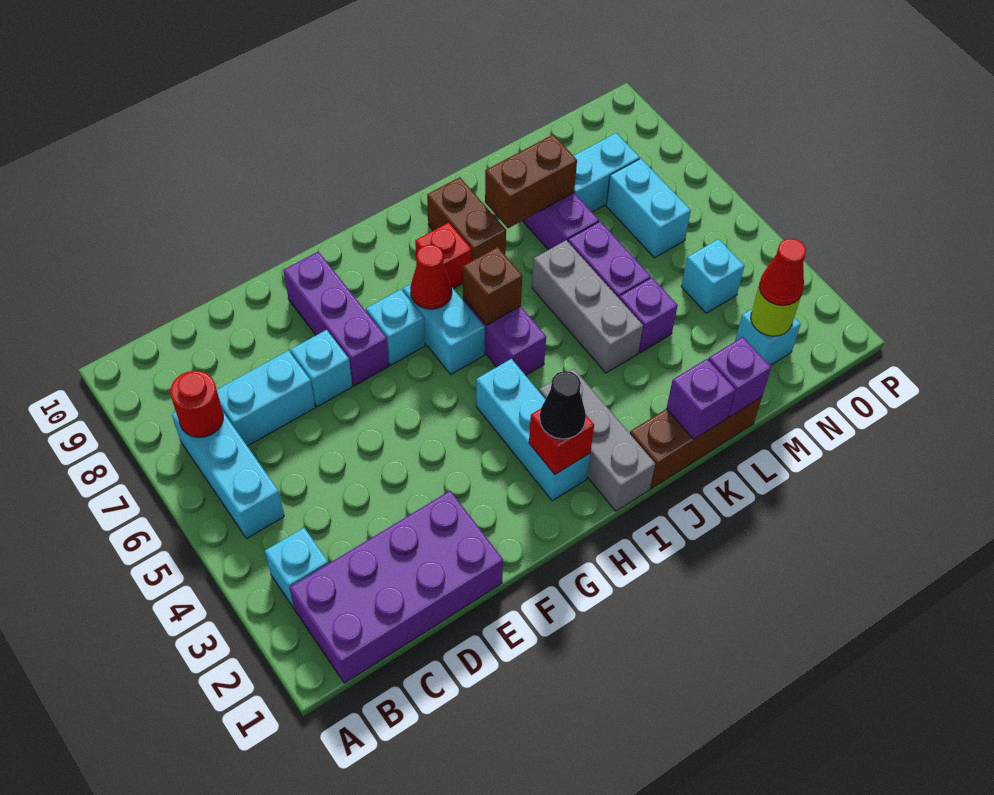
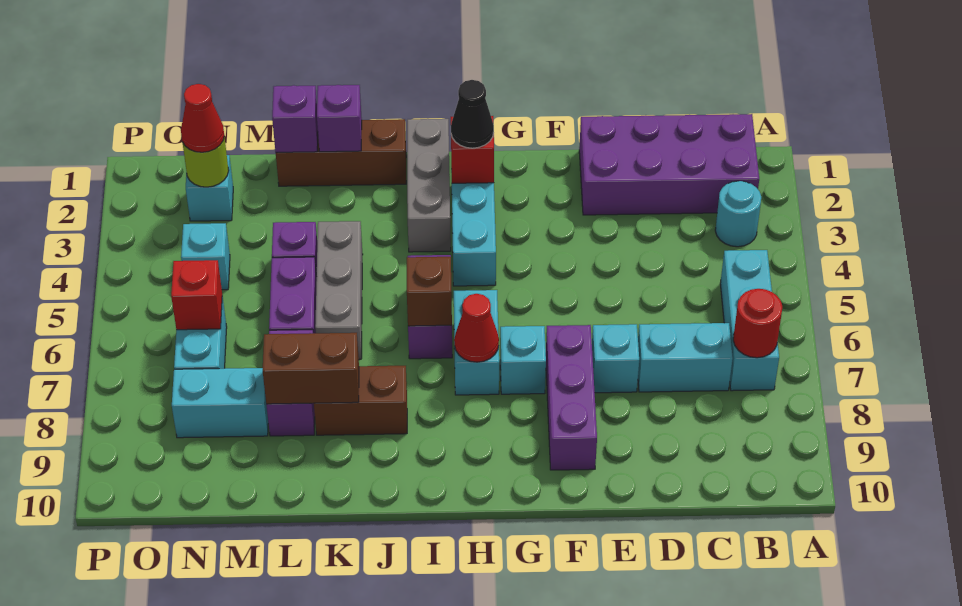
cyan brick B3 level 1 -> cyan round brick B3 level 1
red brick I8 level 1 -> red brick N6 level 2
brown brick J8:J9 level 1 -> brown brick J8:K8 level 1

